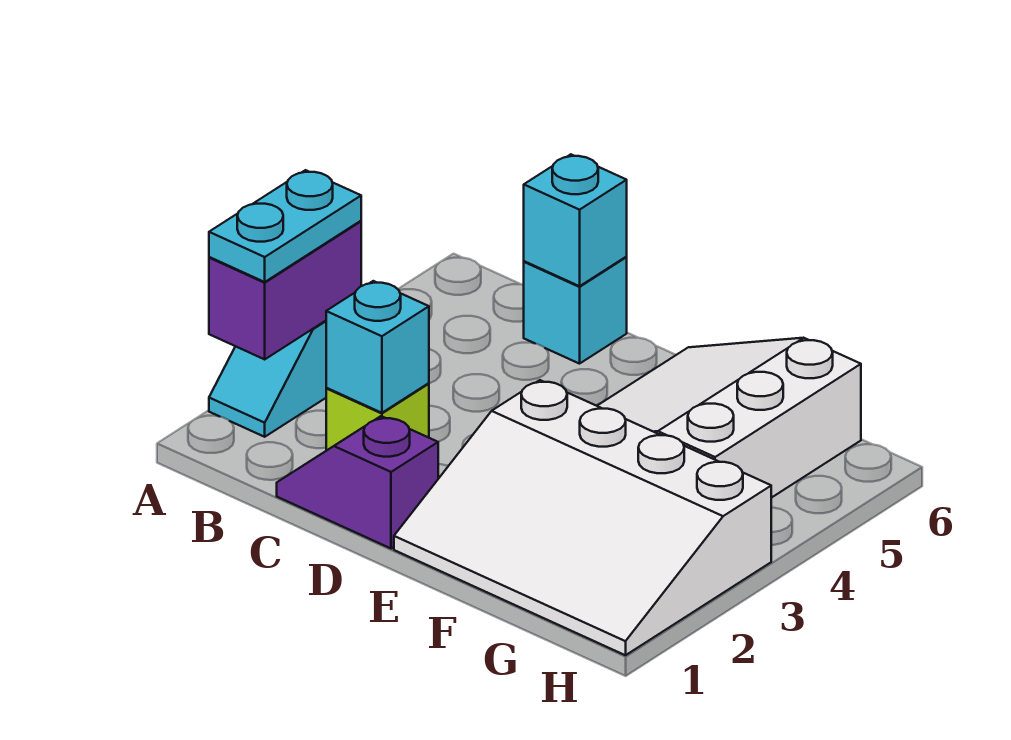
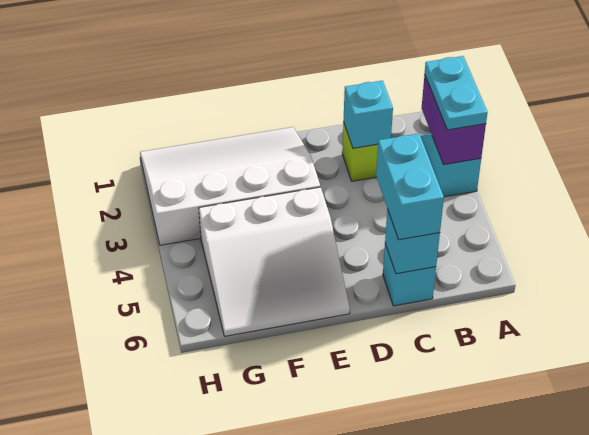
purple slope C1:D1 level 1 top D -> none
none -> cyan brick C5:C6 level 3
white slope E4:G6 level 1 top G -> white slope E4:G6 level 1 top 4

